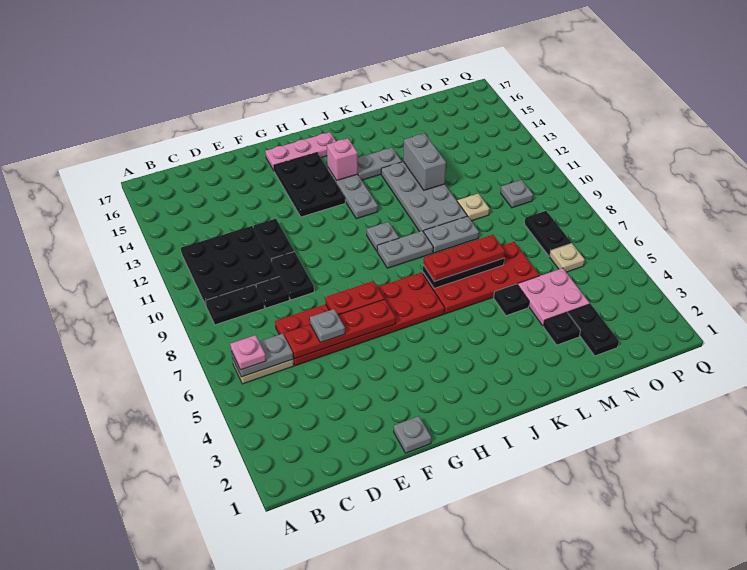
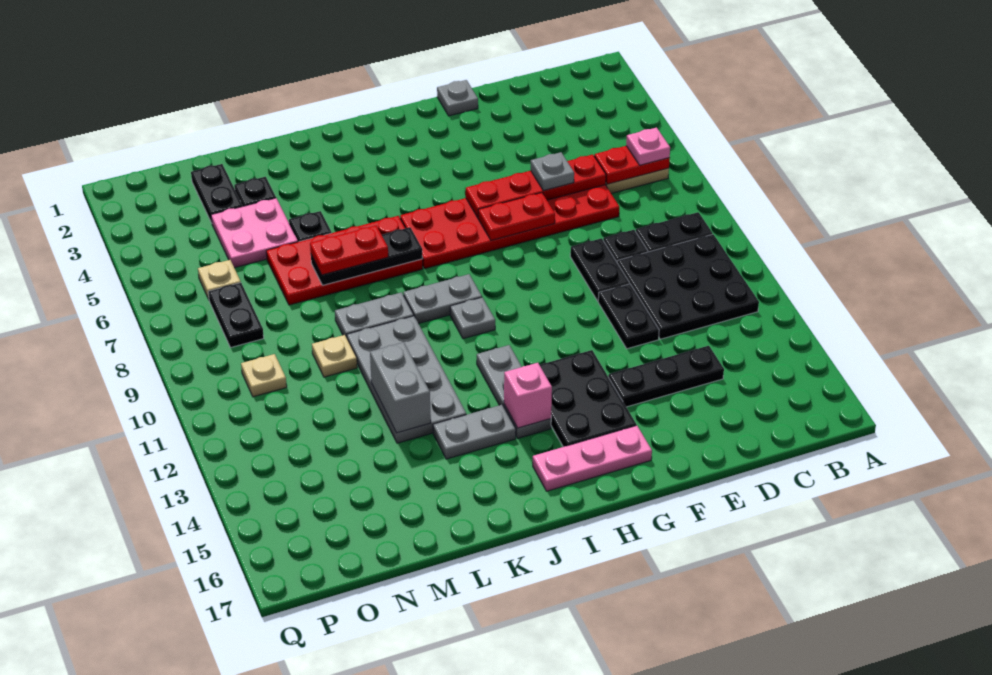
grey plate B6:C6 level 2 -> red plate B6:C6 level 2
none -> black plate D14:F14 level 1
red plate J7:L7 level 3 -> red plate K7:L7 level 3
grey plate O10 level 1 -> tan plate O10 level 1

